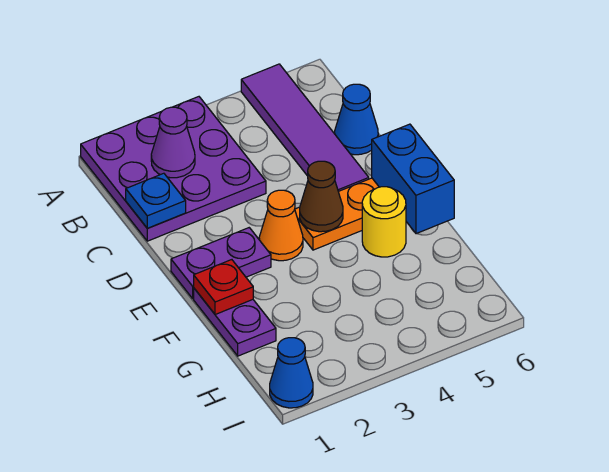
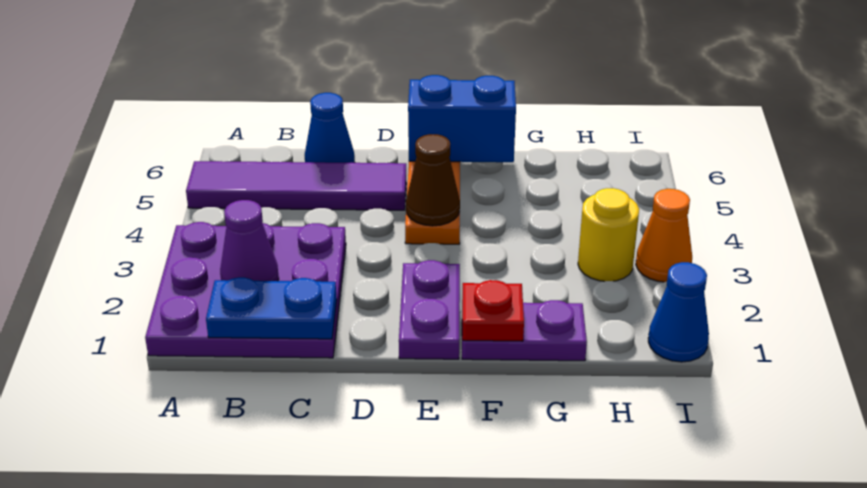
blue plate C1 level 2 -> blue plate B1:C1 level 2
orange cone E3 level 1 -> orange cone I3 level 1
yellow round brick F5 level 1 -> yellow round brick H3 level 1

